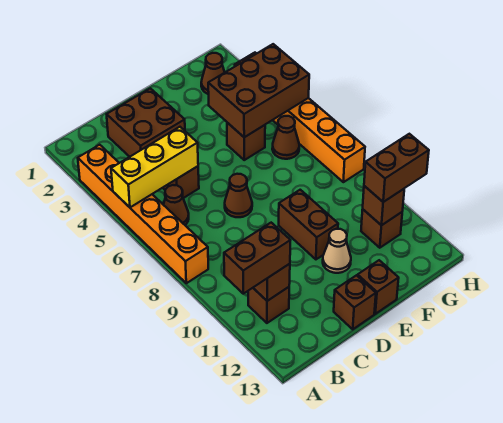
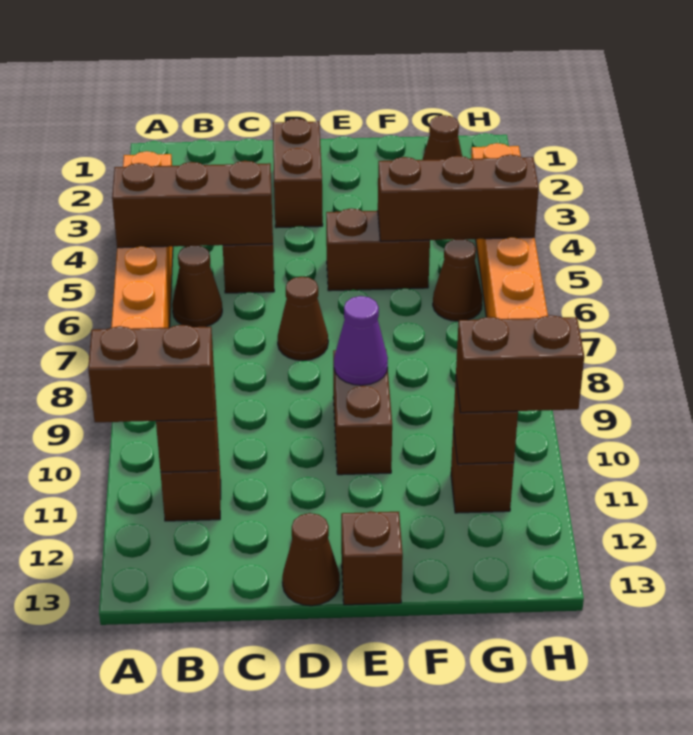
yellow brick A5:C5 level 2 -> brown brick A5:C5 level 2
brown brick C2:D3 level 1 -> brown brick D2:D3 level 1
brown brick D13 level 1 -> brown cone D13 level 1
none -> purple cone E9 level 2
tan cone E11 level 1 -> none
brown brick F4:H5 level 2 -> brown brick F5:H5 level 2
brown brick F5 level 1 -> brown brick E5:F5 level 1

